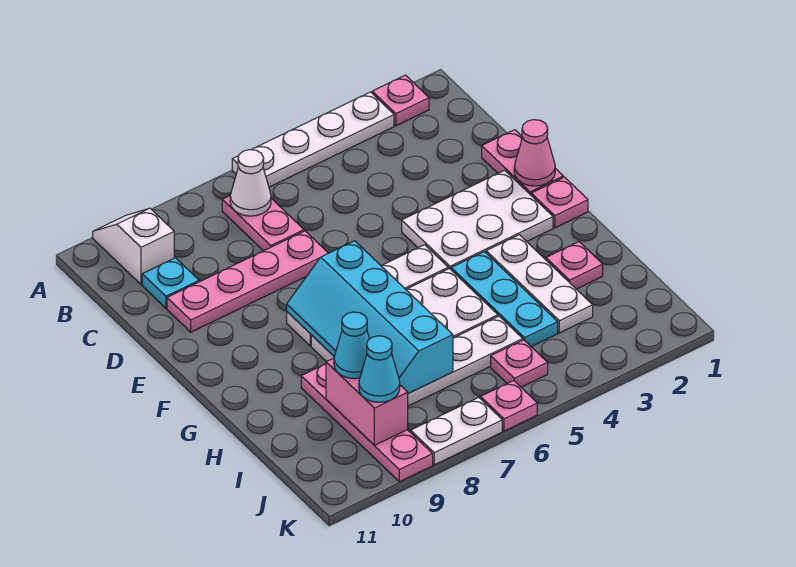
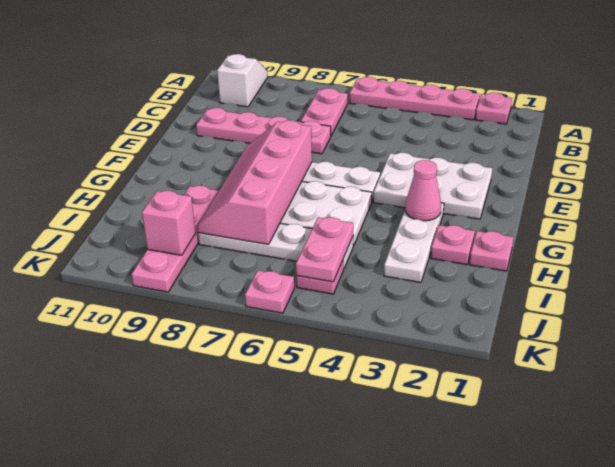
white plate A3:A6 level 1 -> pink plate A3:A6 level 1
white cone B7 level 2 -> none
cyan plate C10 level 1 -> none
pink plate D1:E1 level 1 -> pink plate I5:J5 level 2
pink cone E1 level 2 -> pink cone G3 level 2
pink plate F1 level 1 -> pink plate H1 level 1
cyan slope F7:I8 level 2 top 7 -> pink slope F7:I8 level 2 top 7
cyan plate G4:I4 level 1 -> none
pink brick I9:J9 level 2 -> pink brick J9 level 2
cyan cone I9 level 3 -> none
cyan cone J9 level 3 -> none
white plate K7:K8 level 1 -> none

